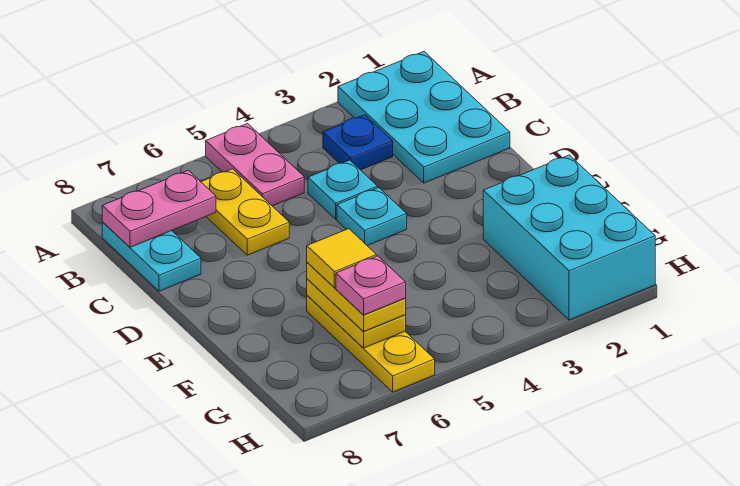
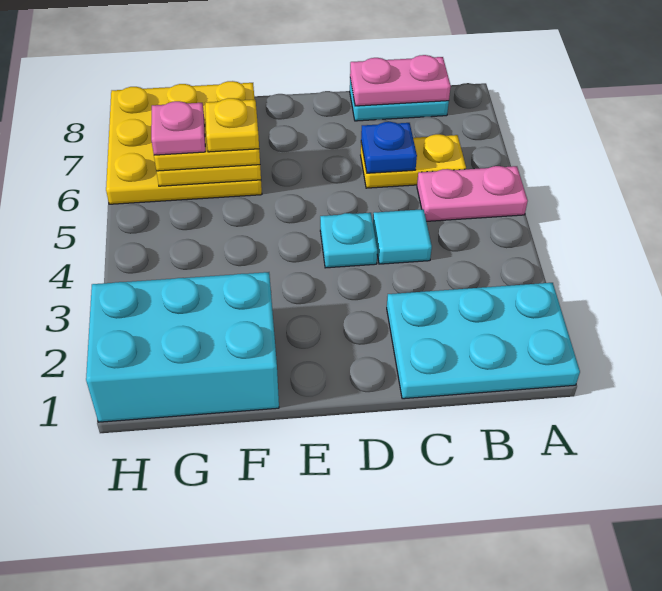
blue plate B3 level 1 -> blue plate C6 level 2
pink plate B7:B8 level 2 -> pink plate B8:C8 level 2
cyan plate C4 level 1 -> cyan tile C4 level 1
yellow plate F6:H6 level 1 -> yellow plate F6:H8 level 1
yellow tile F6 level 4 -> yellow plate F6 level 4

